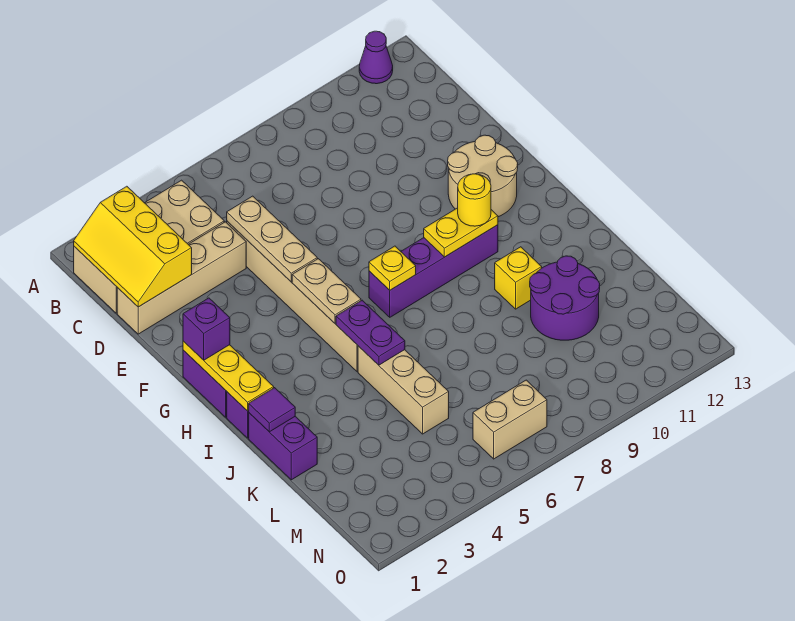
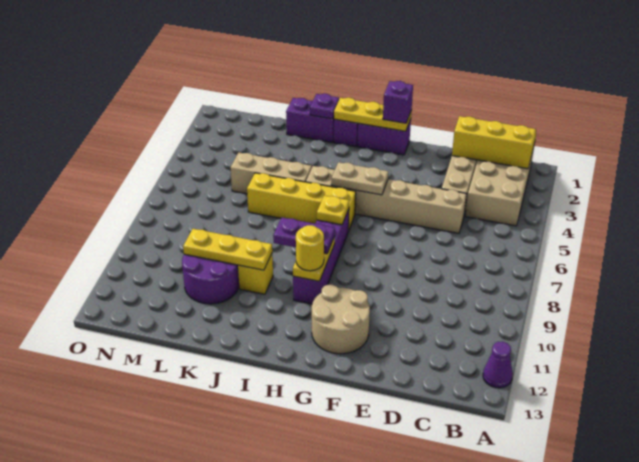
tan plate D5:F5 level 2 -> none
none -> yellow brick H6:K6 level 1
purple plate I5:J5 level 2 -> purple plate H9:I9 level 3
purple tile J1 level 2 -> purple plate J1 level 2
none -> yellow plate J10:L10 level 2
tan brick N6:N7 level 1 -> none

